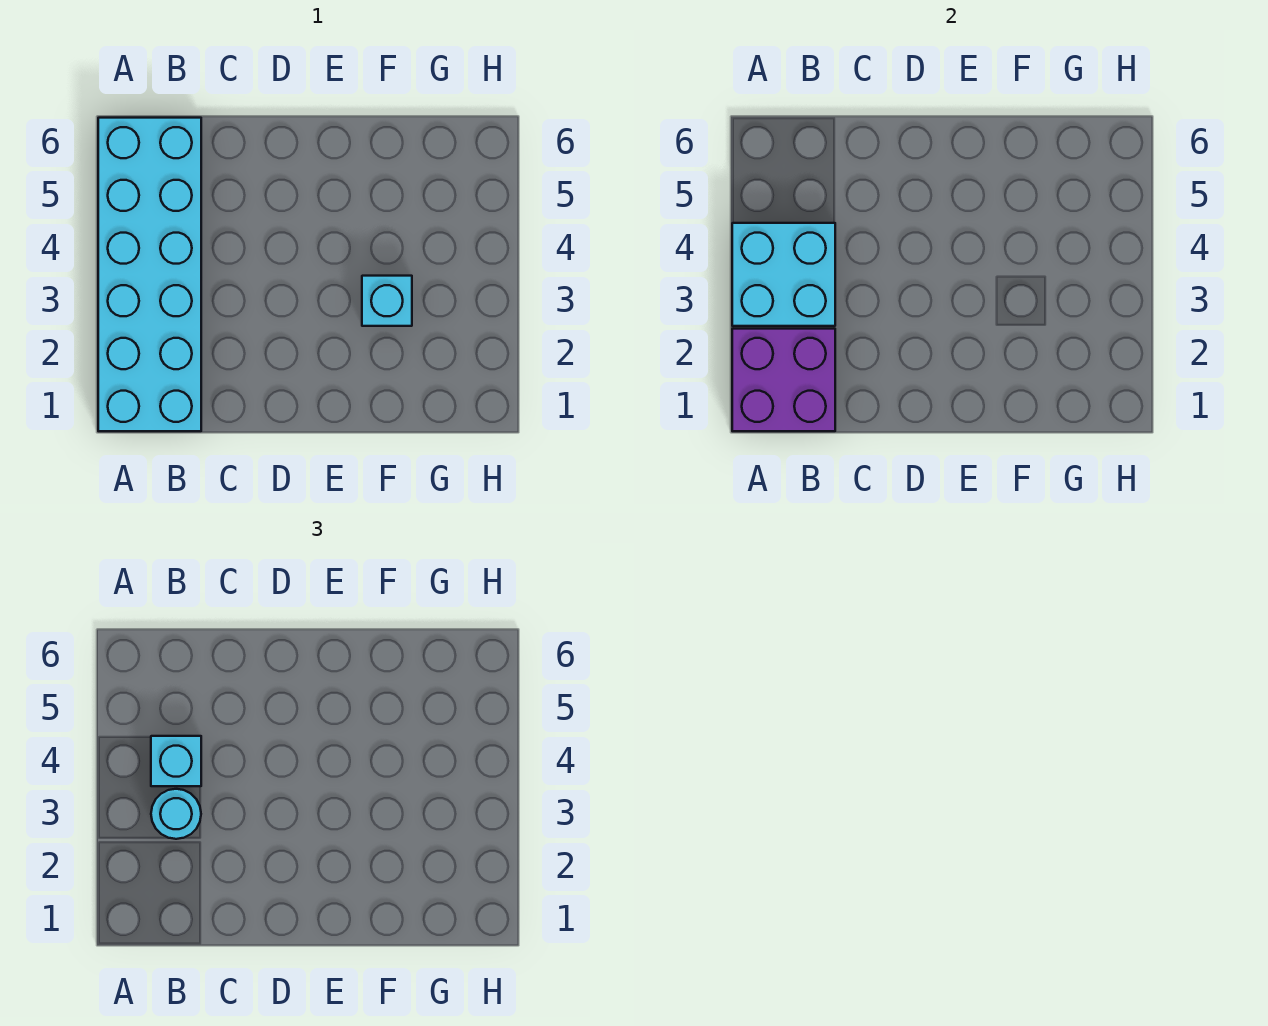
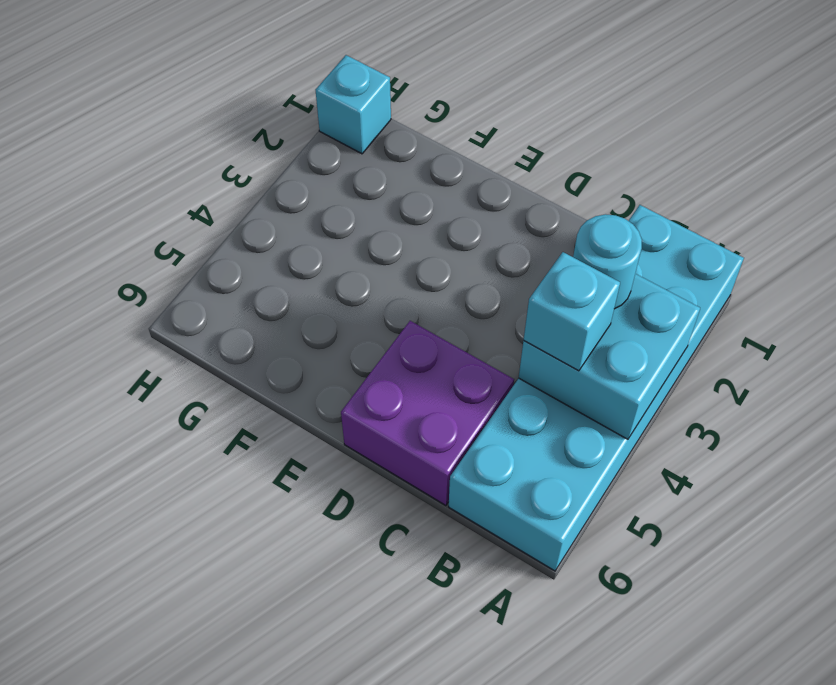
purple brick A1:B2 level 2 -> purple brick C5:D6 level 1
cyan brick F3 level 1 -> cyan brick H1 level 1

